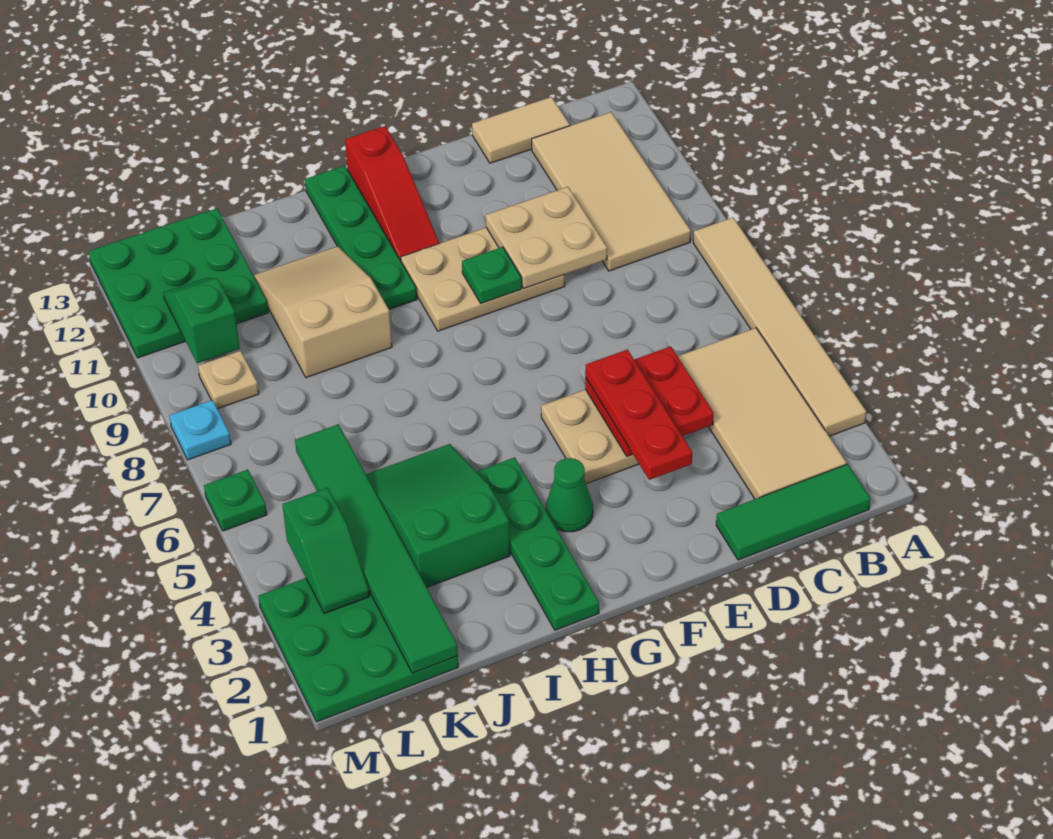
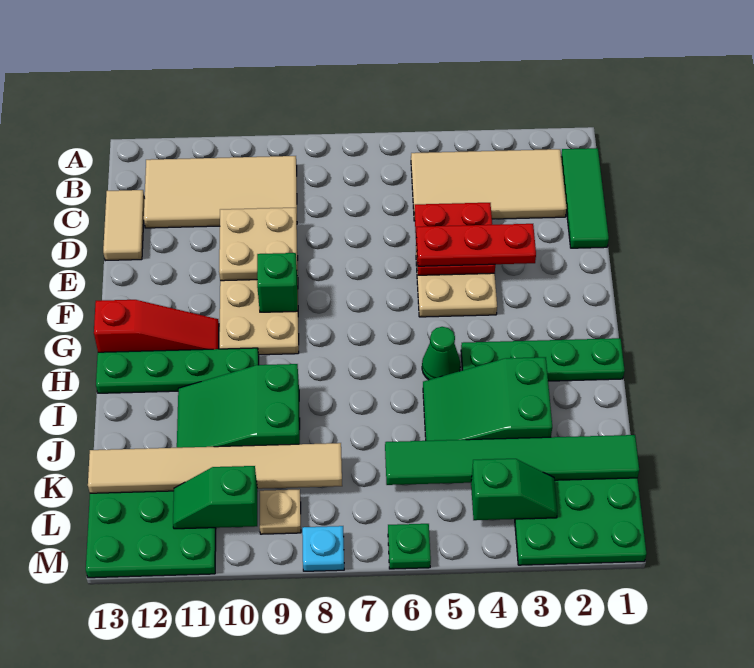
tan tile A3:A8 level 1 -> tan tile K8:K13 level 2
green plate F9 level 2 -> green brick F9 level 2
green cone G3 level 1 -> green cone H5 level 1
tan slope I9:J11 level 1 top 9 -> green slope I9:J11 level 1 top 9

